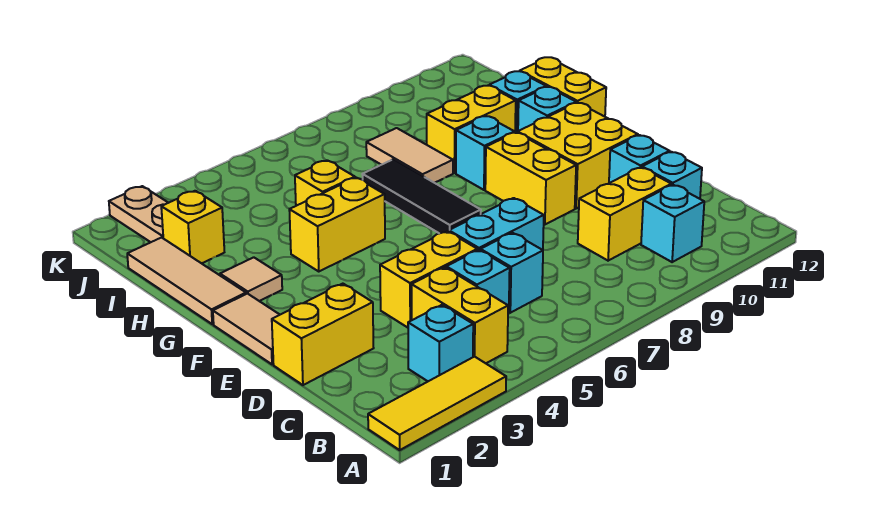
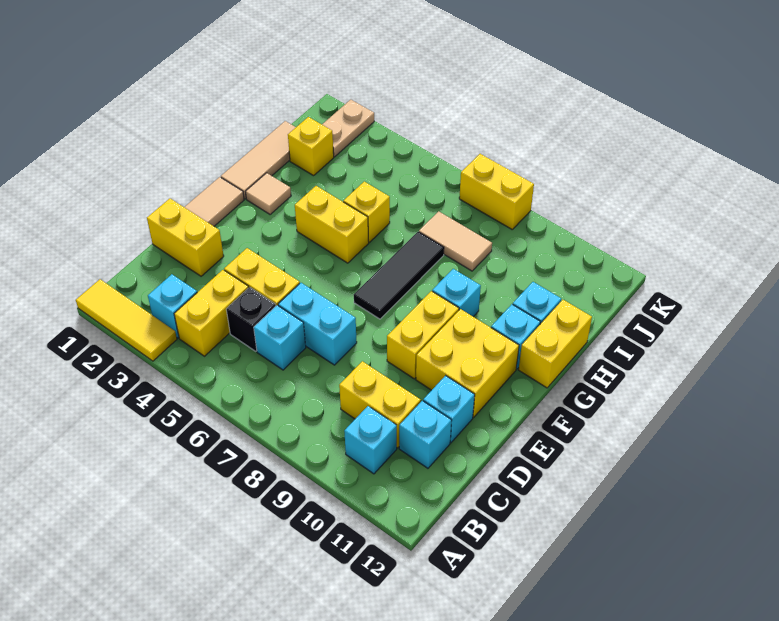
cyan brick C5 level 1 -> black brick C5 level 1
tan tile H8:I8 level 1 -> tan tile I7:I8 level 1
yellow brick H9:H10 level 1 -> yellow brick K7:K8 level 1

